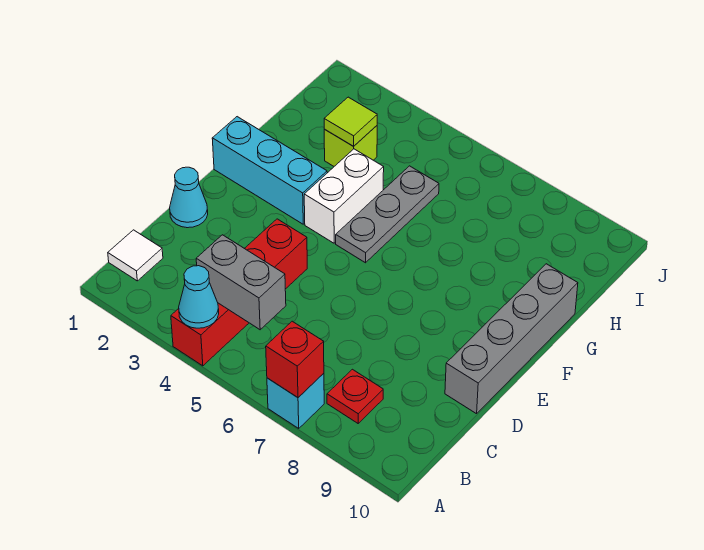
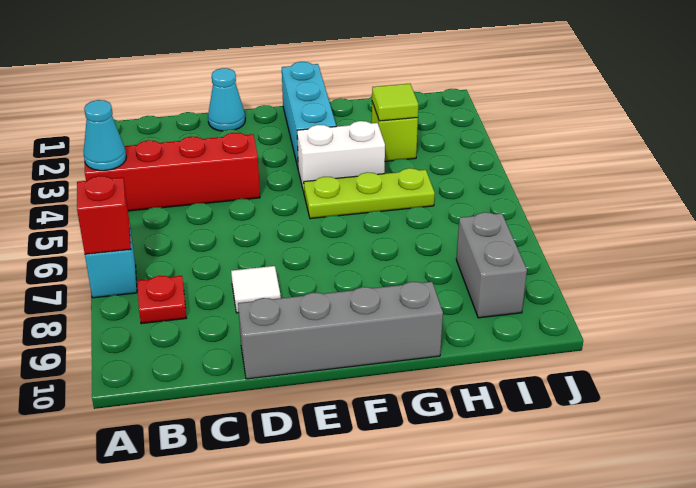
white tile B1 level 1 -> white tile D8 level 1
grey brick B4:B5 level 2 -> grey brick I8:I9 level 1
grey plate F5:H5 level 1 -> lime plate F5:H5 level 1

